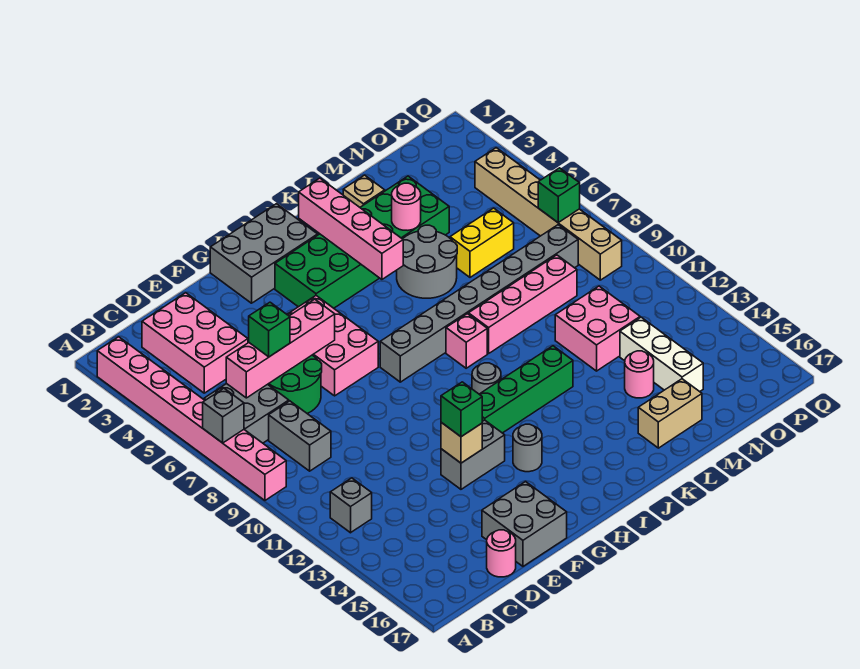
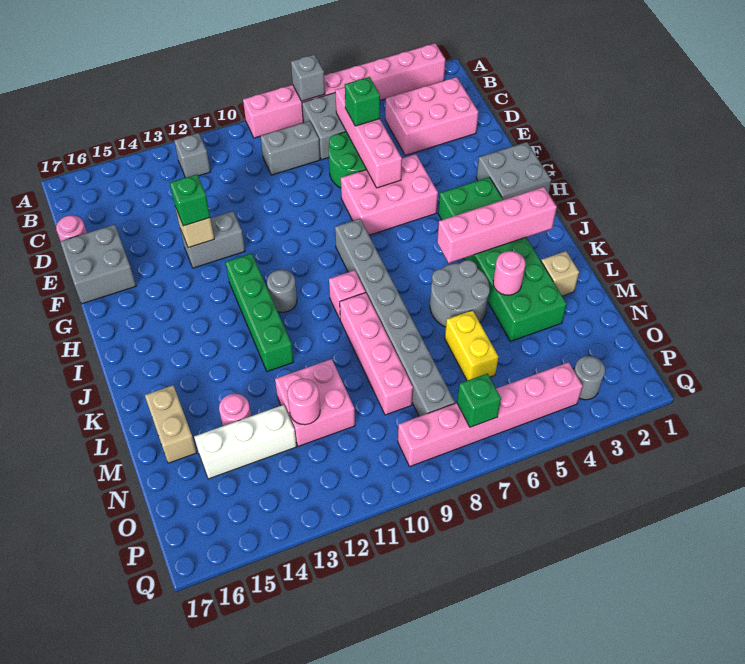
grey brick F13:G13 level 1 -> grey brick F12:F13 level 1
grey brick G1:I2 level 1 -> grey brick G1:H2 level 1
grey round brick H14 level 1 -> grey round brick P3 level 1
none -> pink round brick N12 level 2
tan brick P4:P9 level 1 -> pink brick P4:P9 level 1

